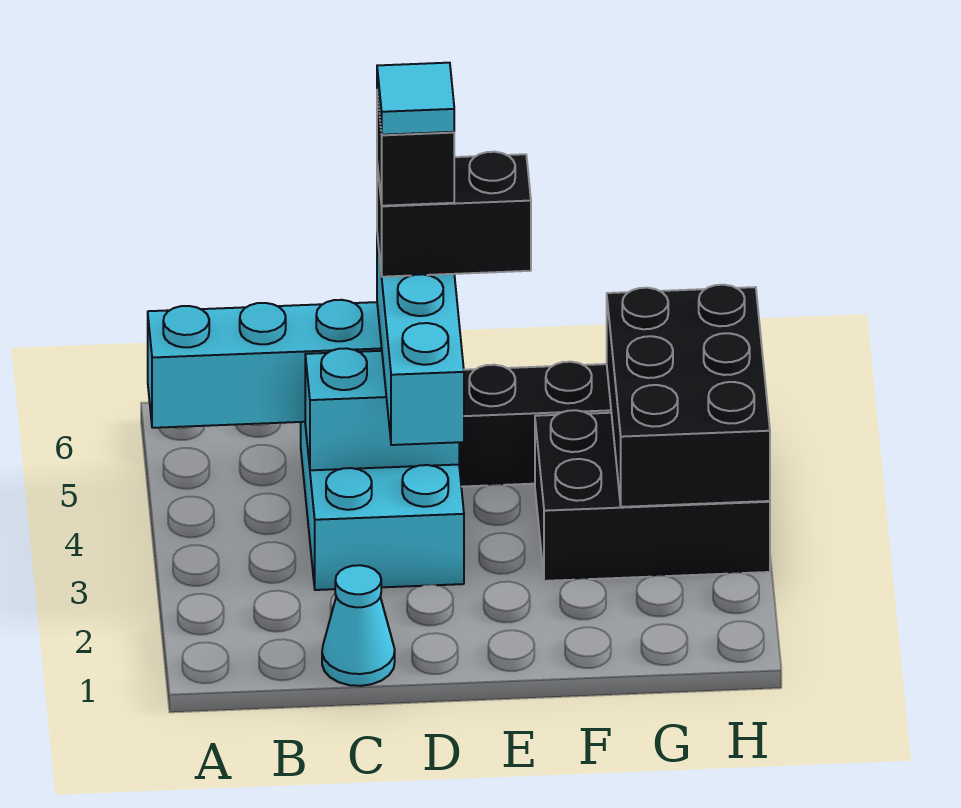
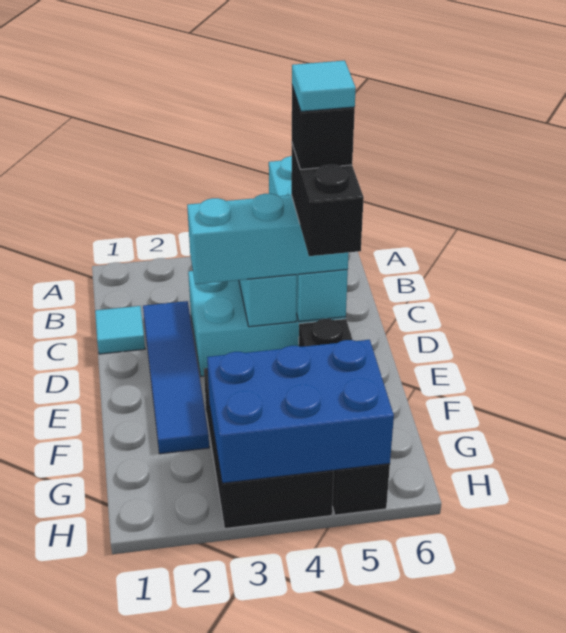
cyan cone C1 level 1 -> cyan tile C1 level 1
none -> blue tile C2:F2 level 1
black brick G3:H5 level 2 -> blue brick G3:H5 level 2

